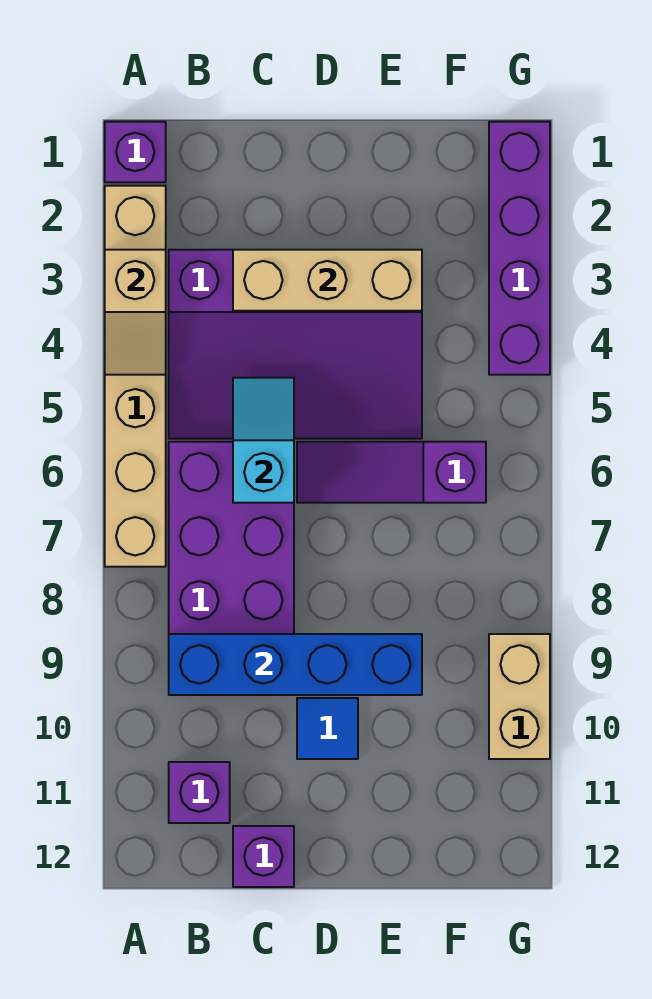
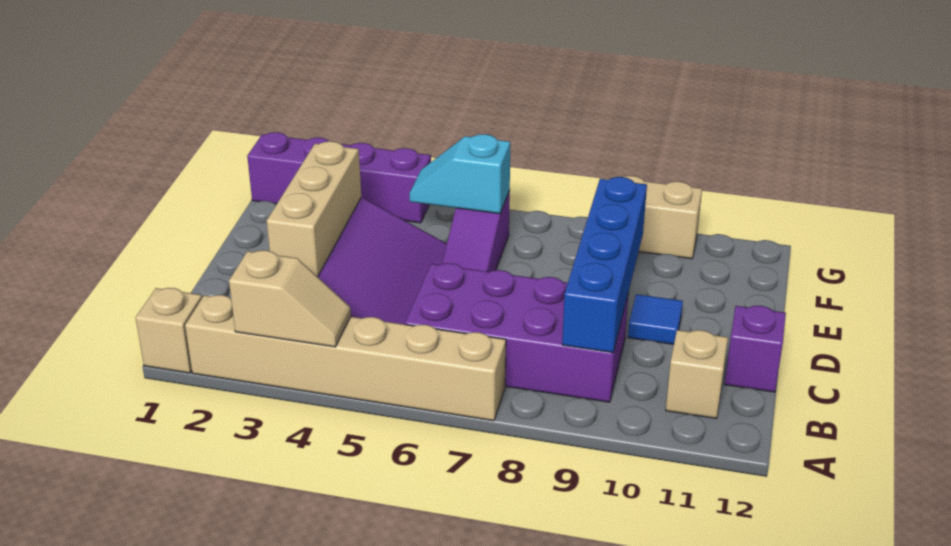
purple brick A1 level 1 -> tan brick A1 level 1
purple brick B11 level 1 -> tan brick B11 level 1
cyan slope C5:C6 level 2 top 6 -> cyan slope F5:F6 level 2 top 6

